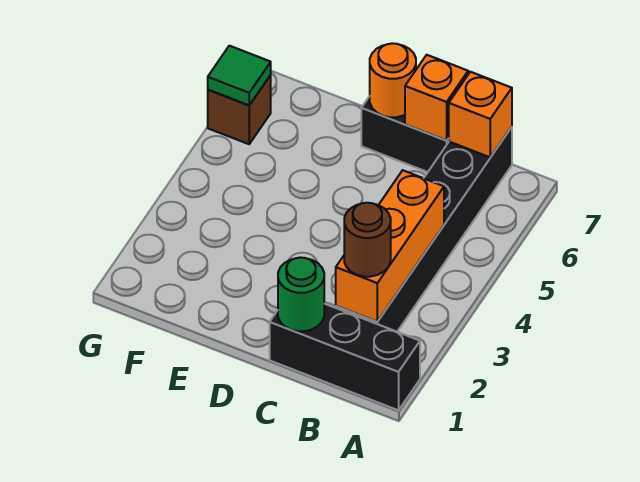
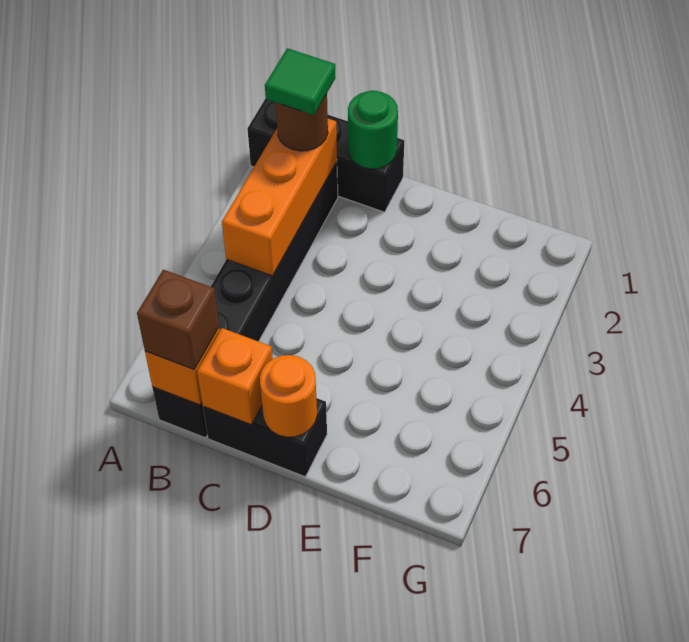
brown brick G6 level 1 -> brown brick B7 level 3
green tile G6 level 2 -> green tile B2 level 4

